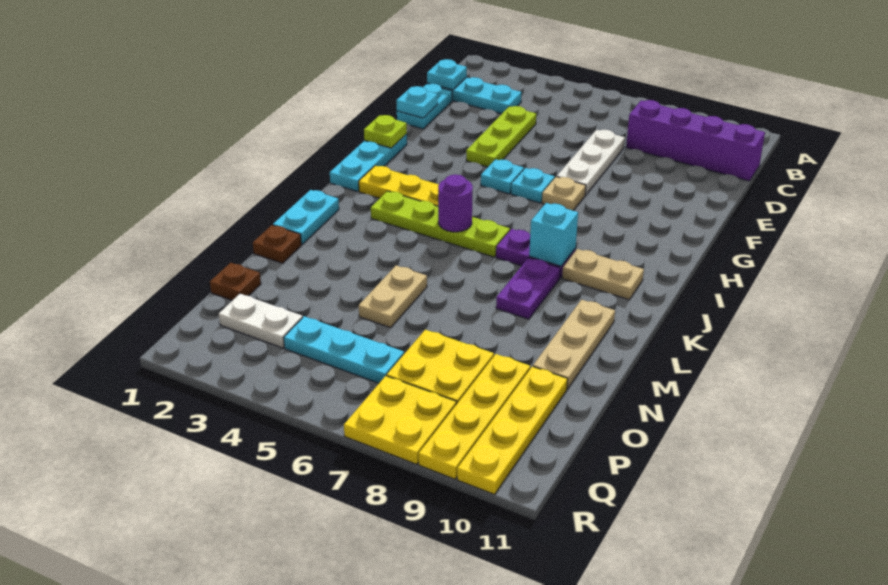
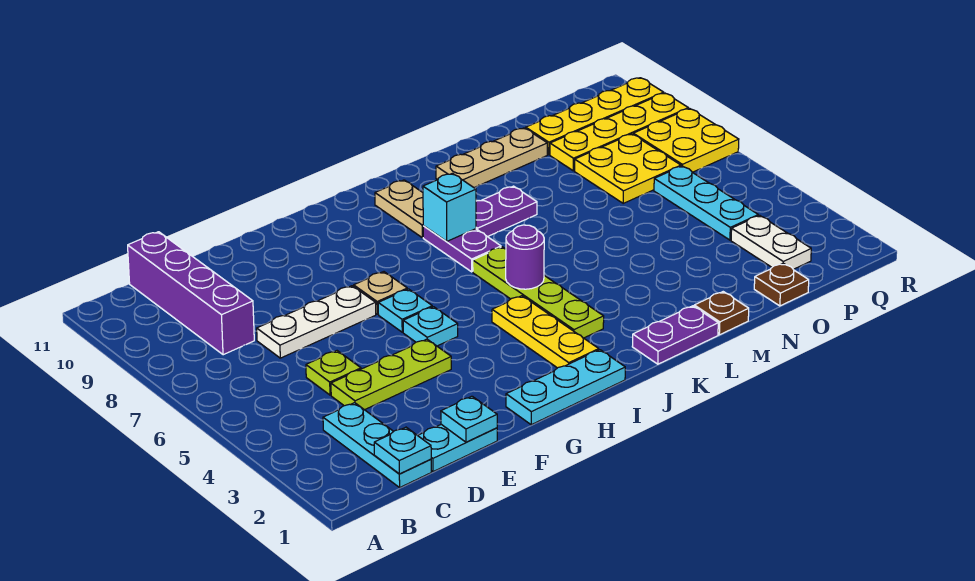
lime plate G1 level 2 -> lime plate D5 level 1
cyan plate K1:L1 level 1 -> purple plate K1:L1 level 1
tan plate M5:N5 level 1 -> none

